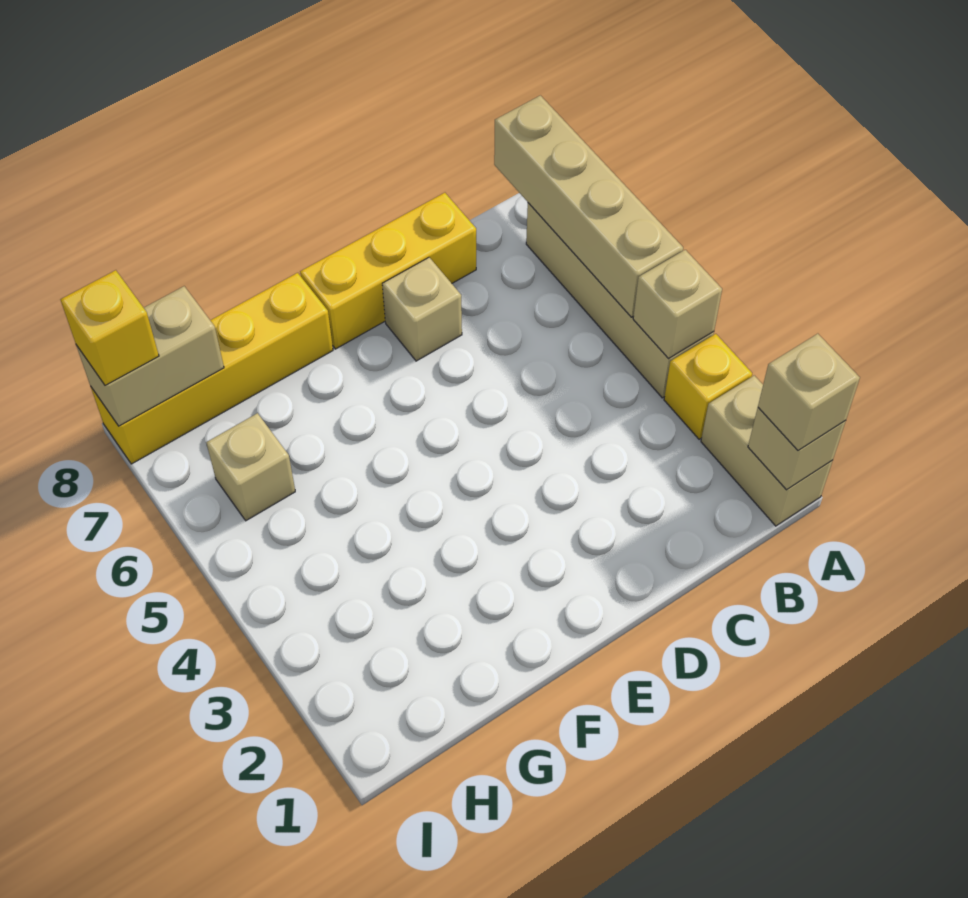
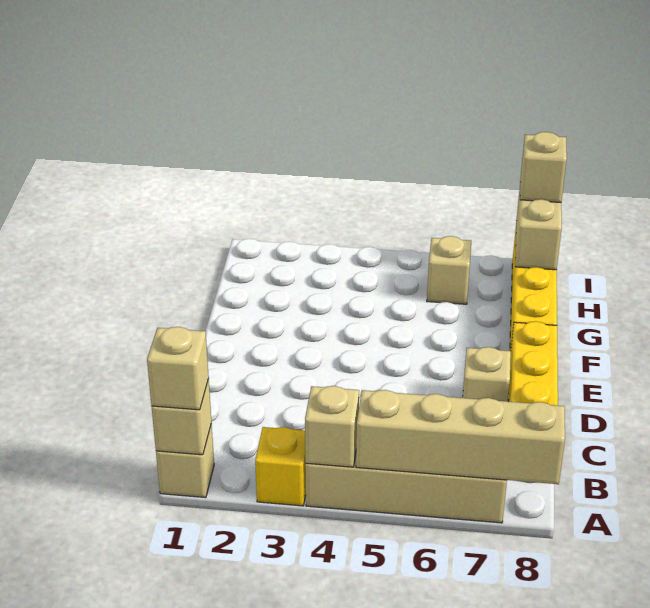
tan brick A1:A2 level 1 -> tan brick A1 level 1
yellow brick I8 level 3 -> tan brick I8 level 3

